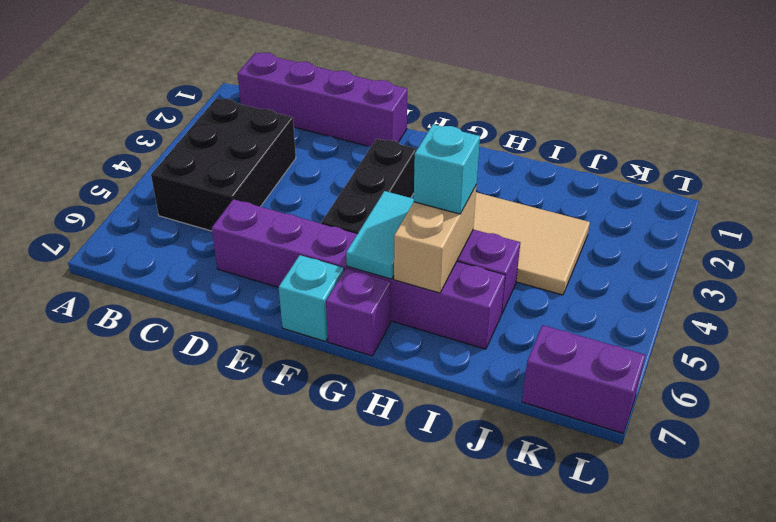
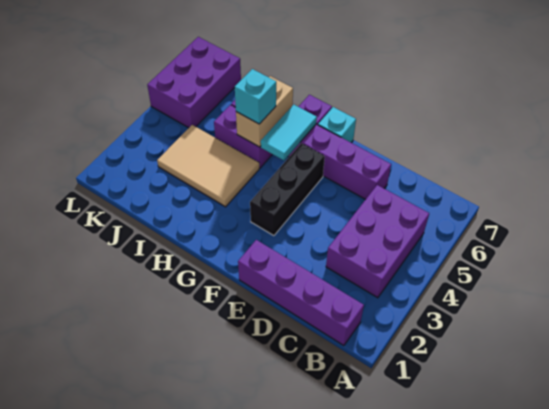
black brick B3:C5 level 1 -> purple brick B3:C5 level 1
purple brick K7:L7 level 1 -> purple brick K5:L7 level 1

